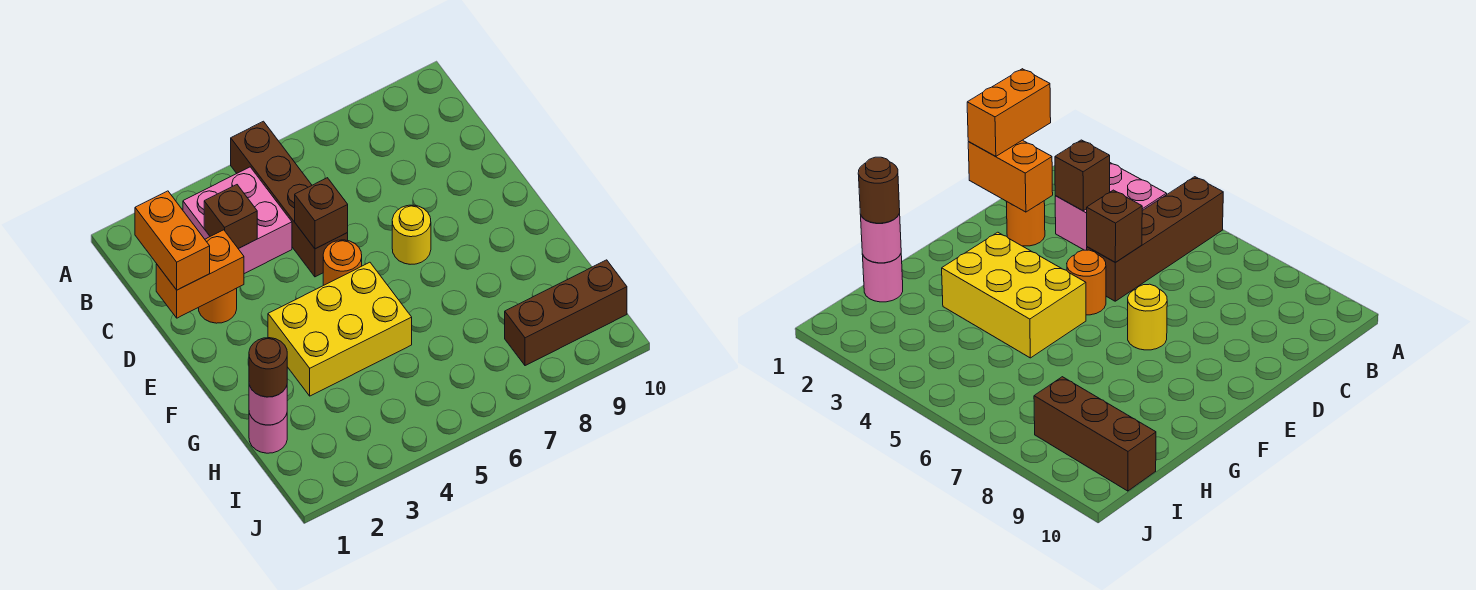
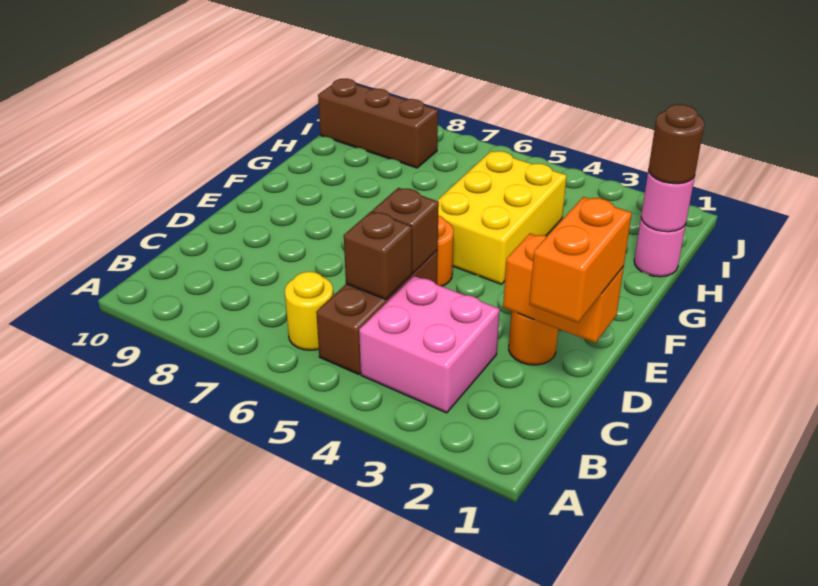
brown brick A5:D5 level 1 -> brown brick B5:D5 level 1
brown brick C3 level 2 -> brown brick C5 level 2
yellow round brick E7 level 1 -> yellow round brick B6 level 1
yellow brick F3:G5 level 1 -> yellow brick F4:H5 level 1

